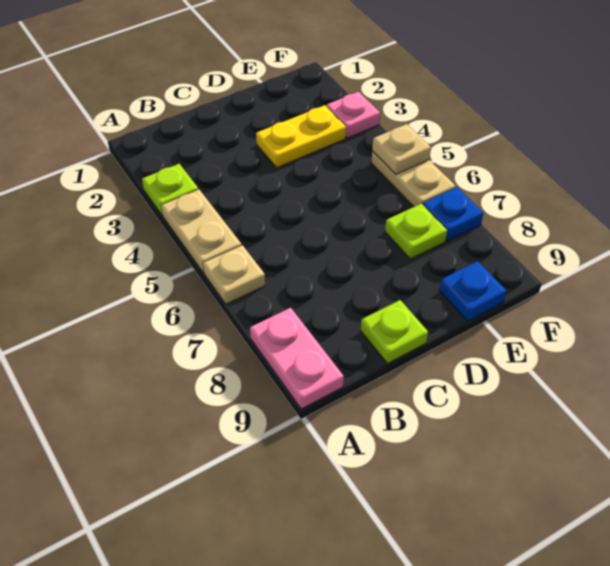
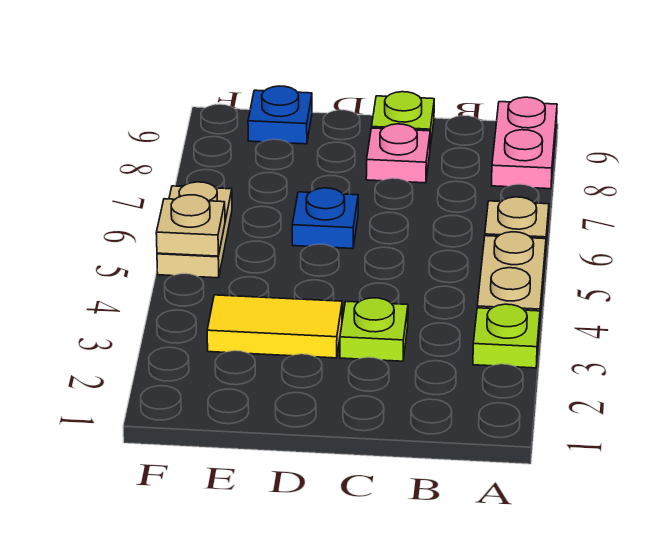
yellow plate D3:E3 level 1 -> yellow tile D3:E3 level 1
lime plate E7 level 1 -> lime plate C3 level 1
pink plate F3 level 1 -> pink plate C8 level 1
blue plate F7 level 1 -> blue plate D6 level 1

